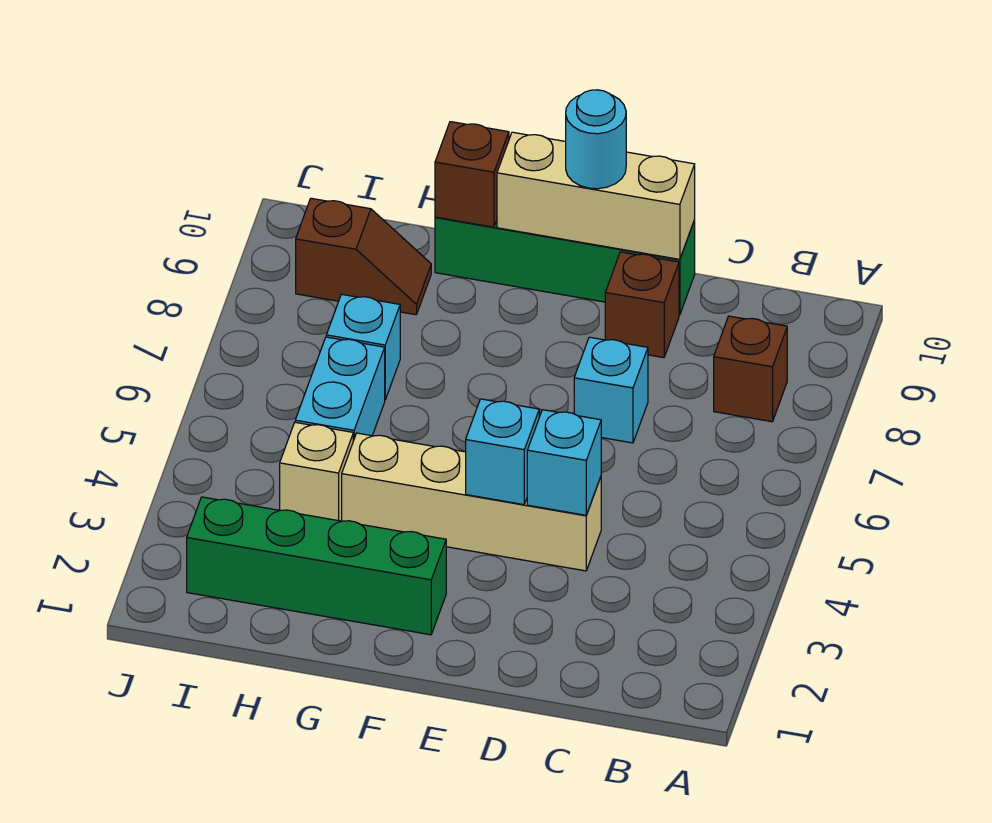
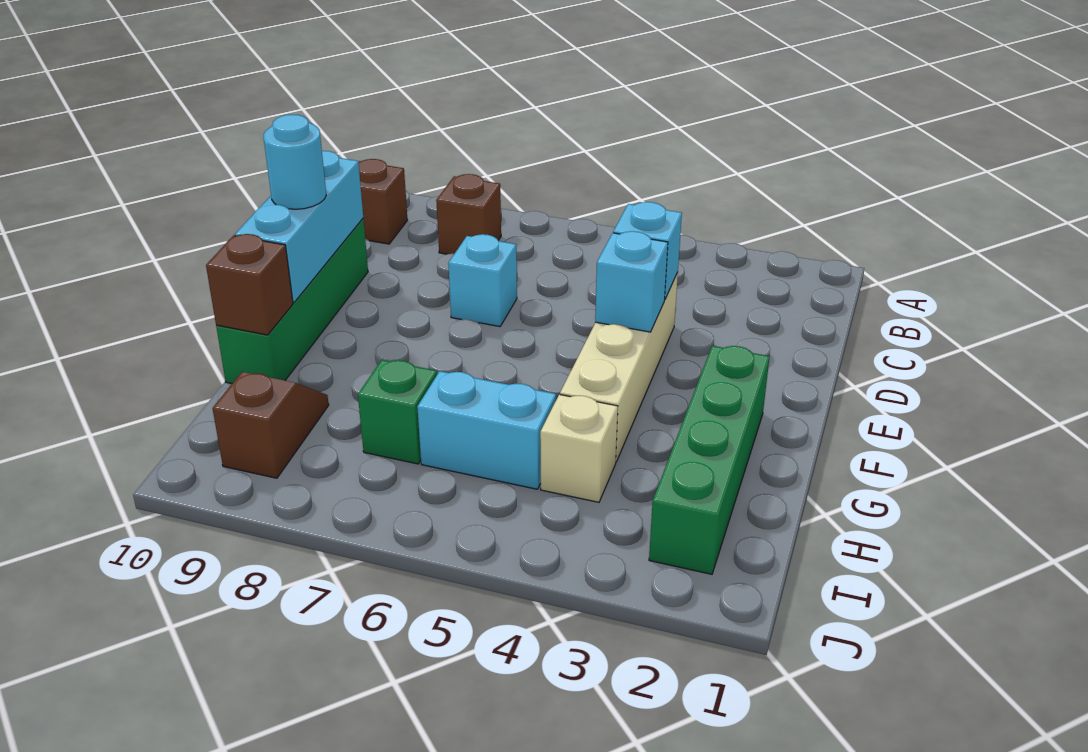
brown brick D9 level 1 -> brown brick B10 level 1
tan brick D10:F10 level 2 -> cyan brick D10:F10 level 2
cyan brick H7 level 1 -> green brick H7 level 1

